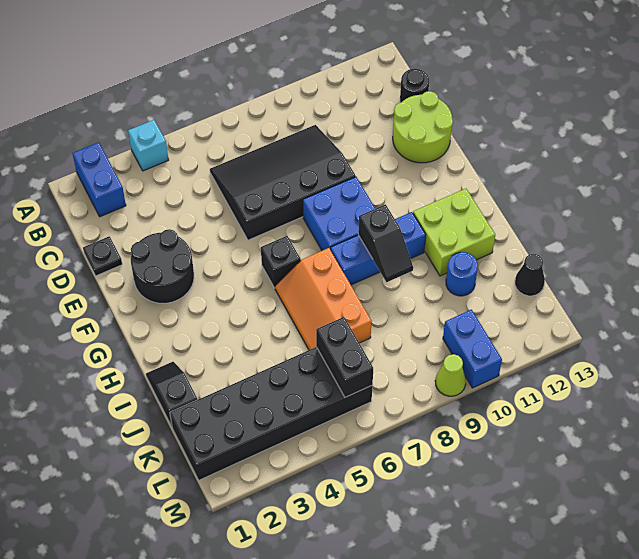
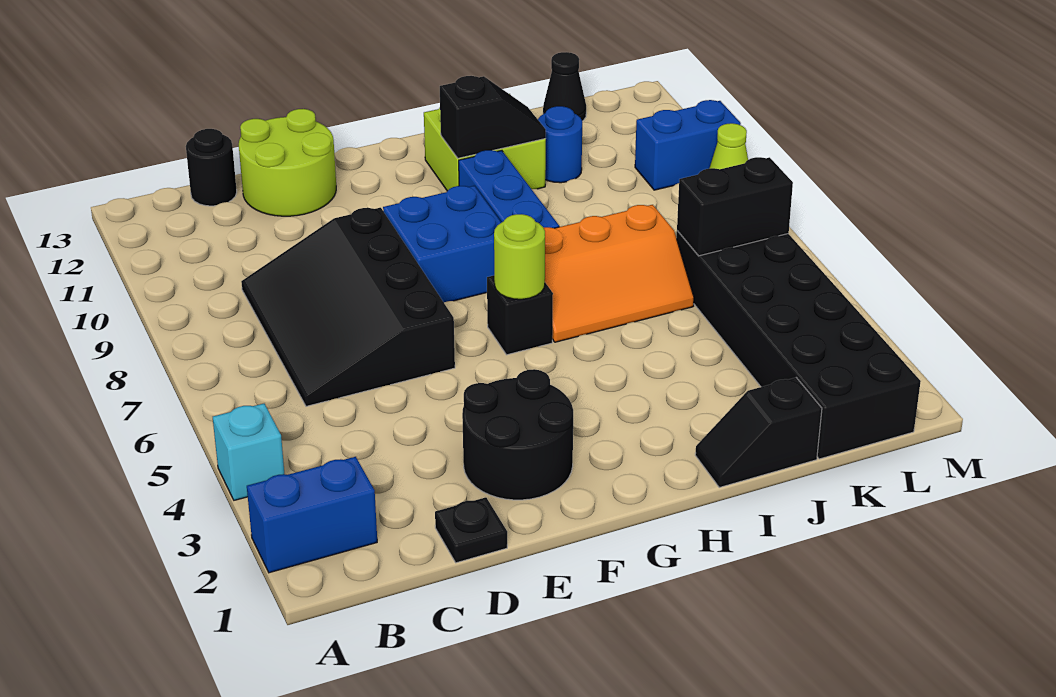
none -> lime round brick G6 level 2
black slope H9:I9 level 2 top H -> black slope H11:I11 level 2 top H

